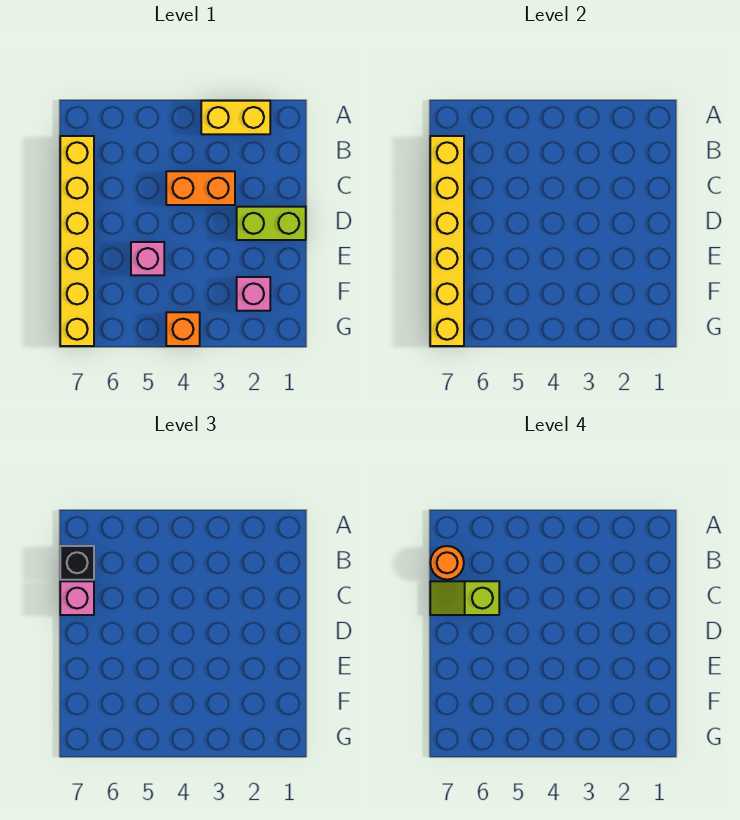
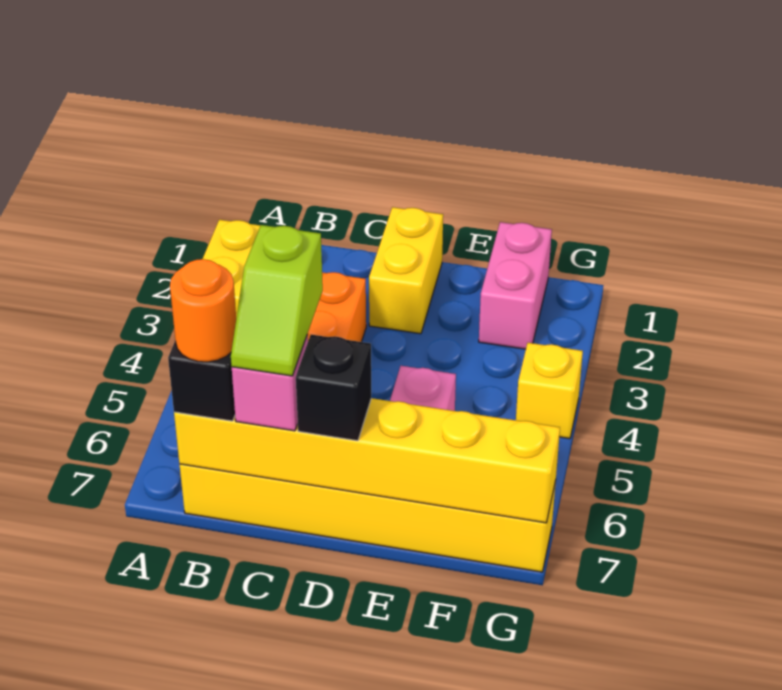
lime brick D1:D2 level 1 -> yellow brick D1:D2 level 1
none -> black brick D7 level 3
pink brick F2 level 1 -> pink brick F1:F2 level 1
orange brick G4 level 1 -> yellow brick G4 level 1

